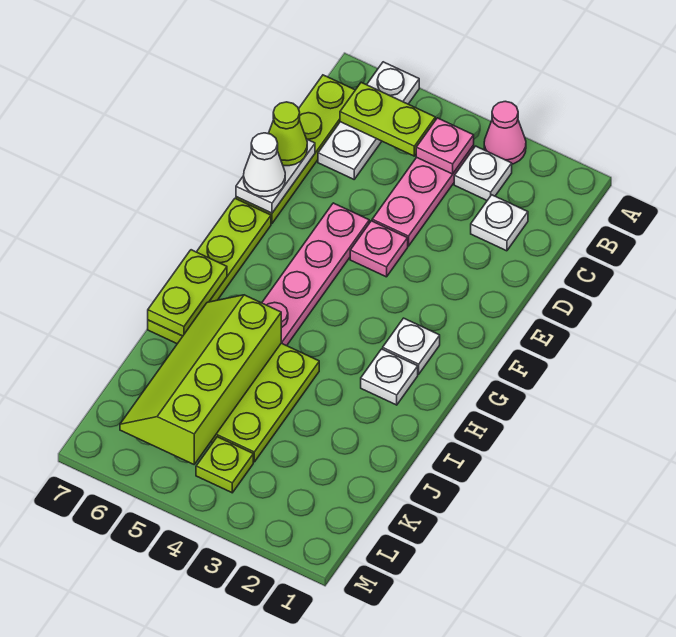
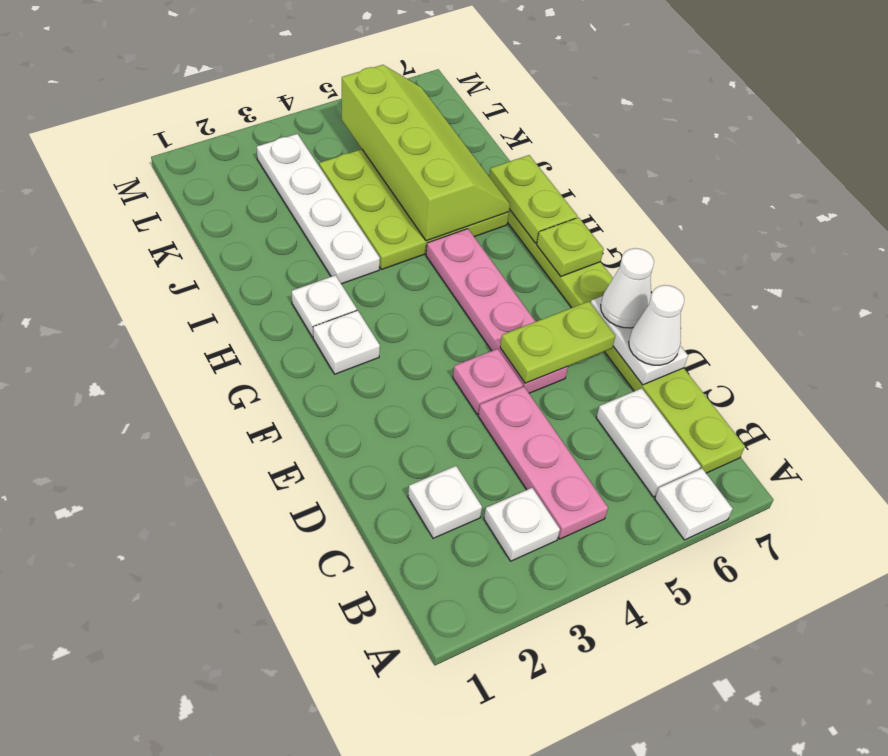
pink cone A3 level 1 -> none
pink plate B4 level 2 -> none
lime plate B5:B6 level 2 -> lime plate E5:E6 level 2
lime cone D7 level 3 -> white cone D7 level 3
none -> white plate I3:L3 level 1
lime plate L4 level 1 -> lime plate G7 level 2

